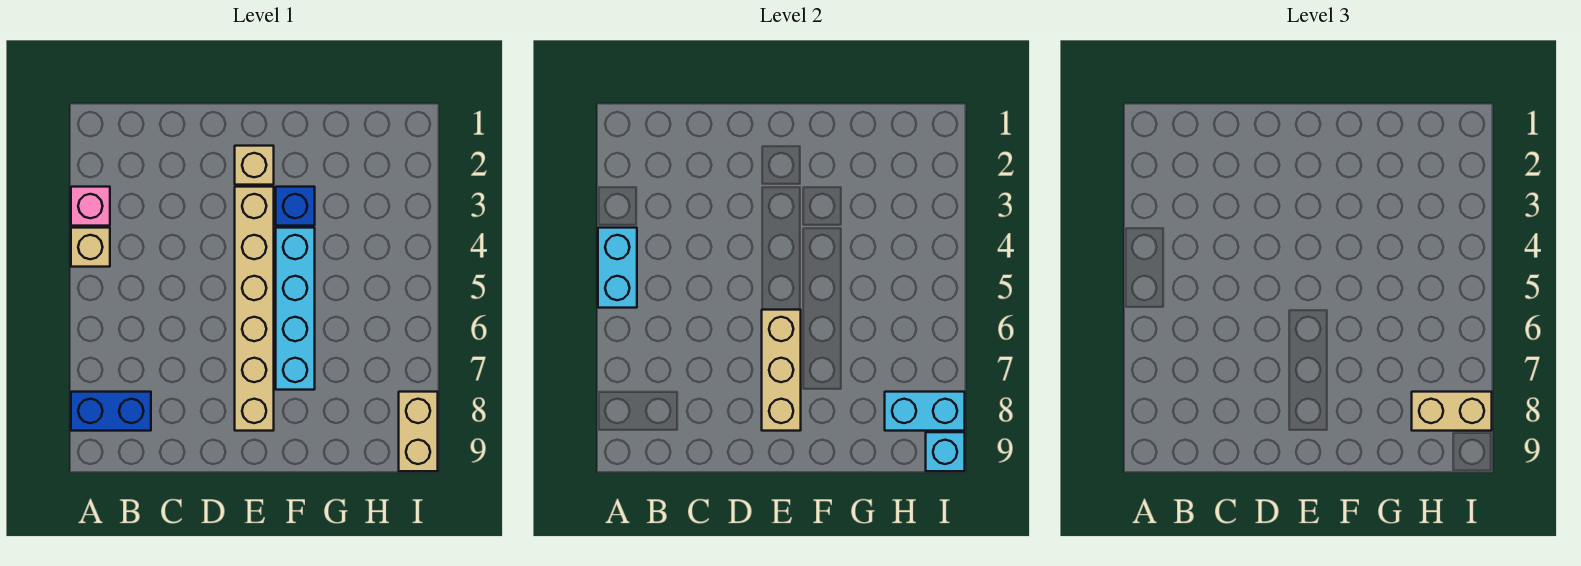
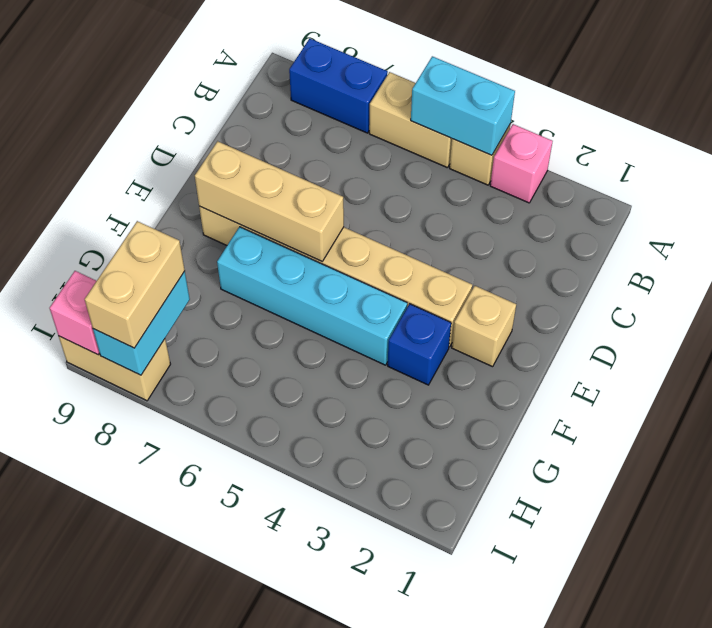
none -> tan brick A5:A6 level 1
blue brick A8:B8 level 1 -> blue brick A7:A8 level 1
cyan brick I9 level 2 -> pink brick I9 level 2

